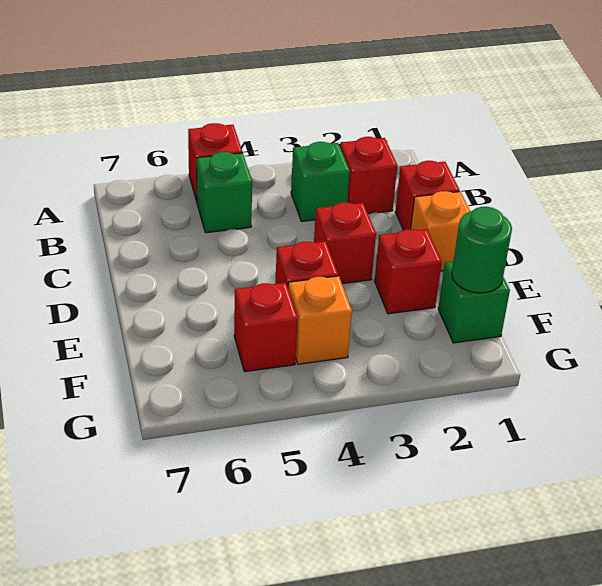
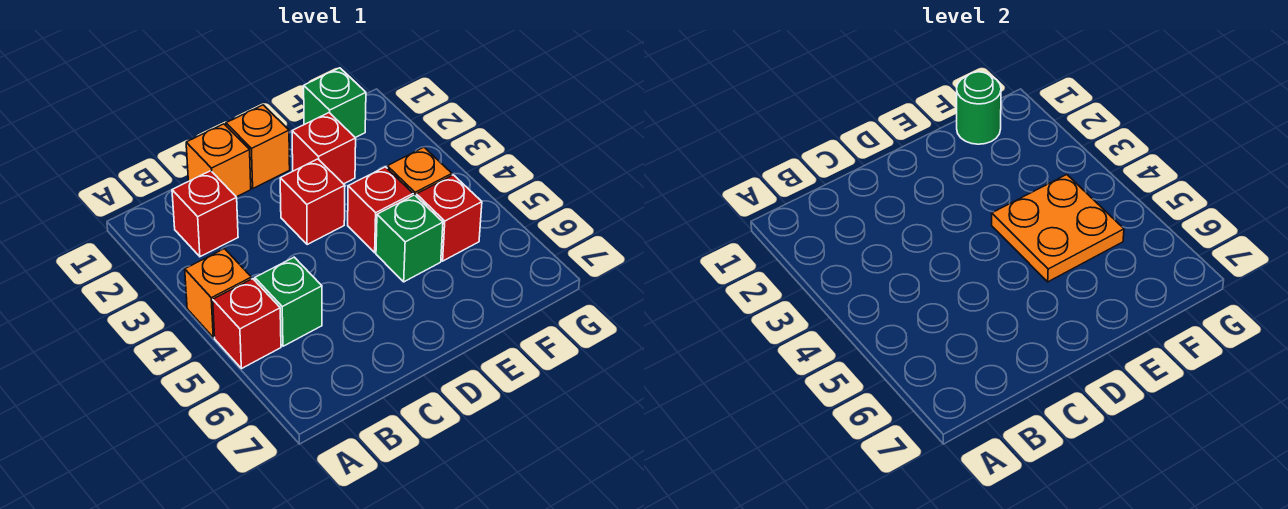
none -> orange brick A4 level 1
green brick B3 level 1 -> green brick E5 level 1
red brick C1 level 1 -> orange brick C1 level 1
none -> orange plate E4:F5 level 2

